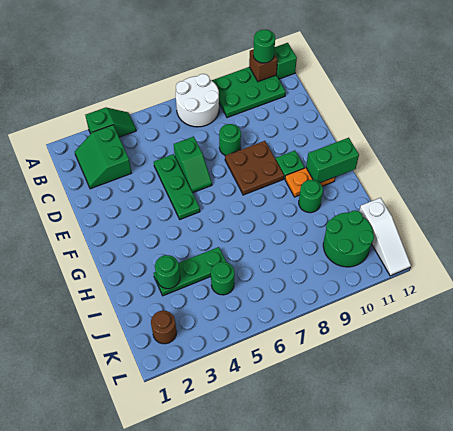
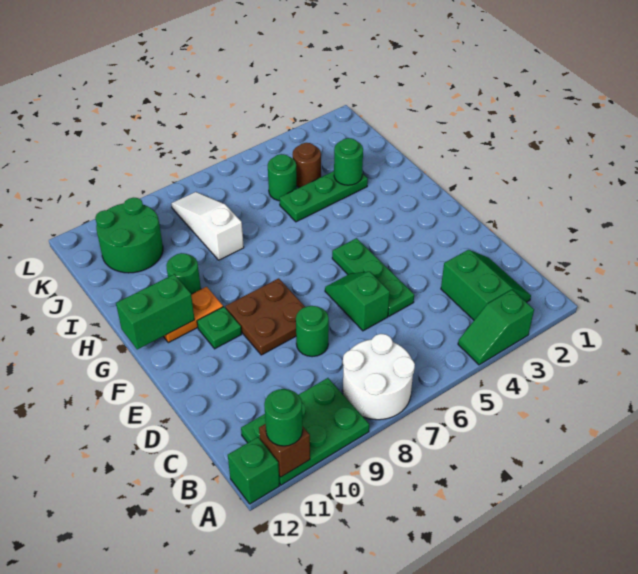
white slope J12:L12 level 1 top J -> white slope I8:K8 level 1 top I
brown round brick K2 level 1 -> brown round brick J4 level 1

